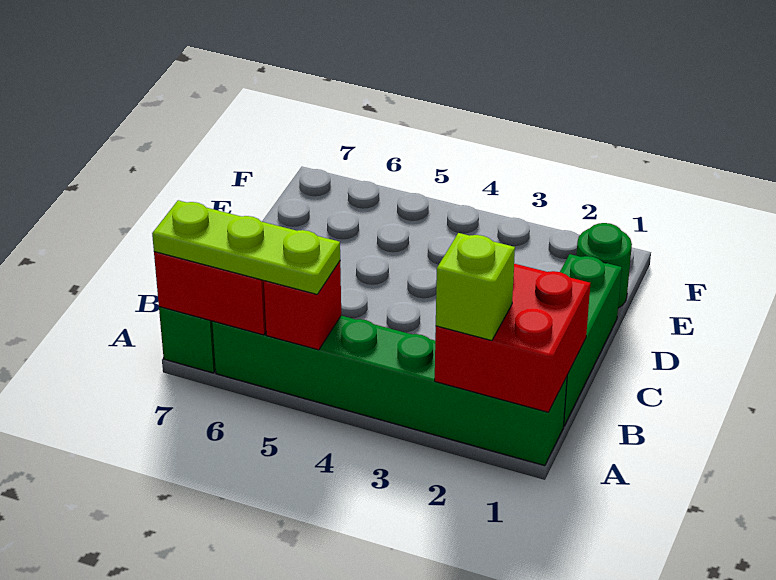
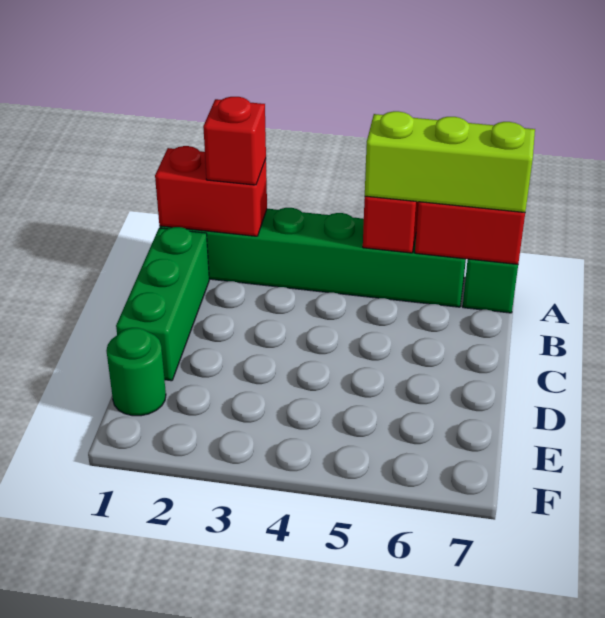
red brick A1:B2 level 2 -> red brick A1:A2 level 2
lime brick A2 level 3 -> red brick A2 level 3
lime plate A5:A7 level 3 -> lime brick A5:A7 level 3

